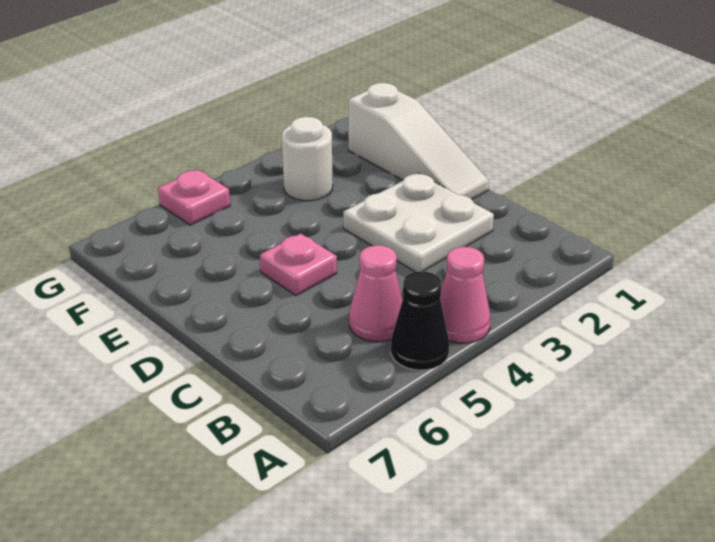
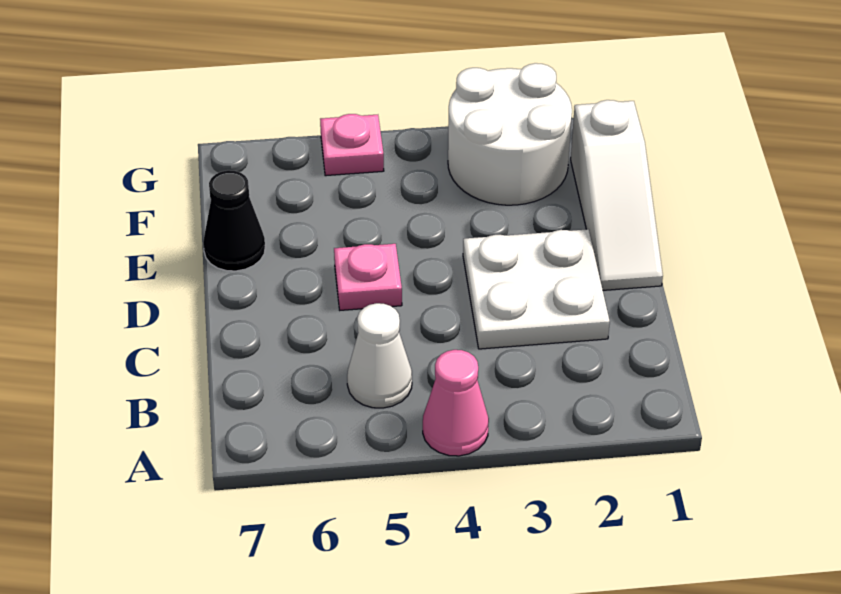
black cone A5 level 1 -> black cone E7 level 1
pink cone B5 level 1 -> white cone B5 level 1
white round brick F3 level 1 -> white round brick F2:G3 level 1

